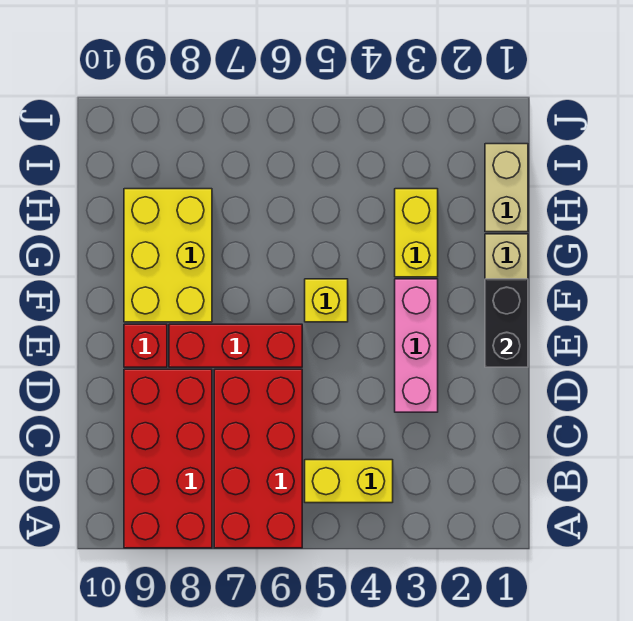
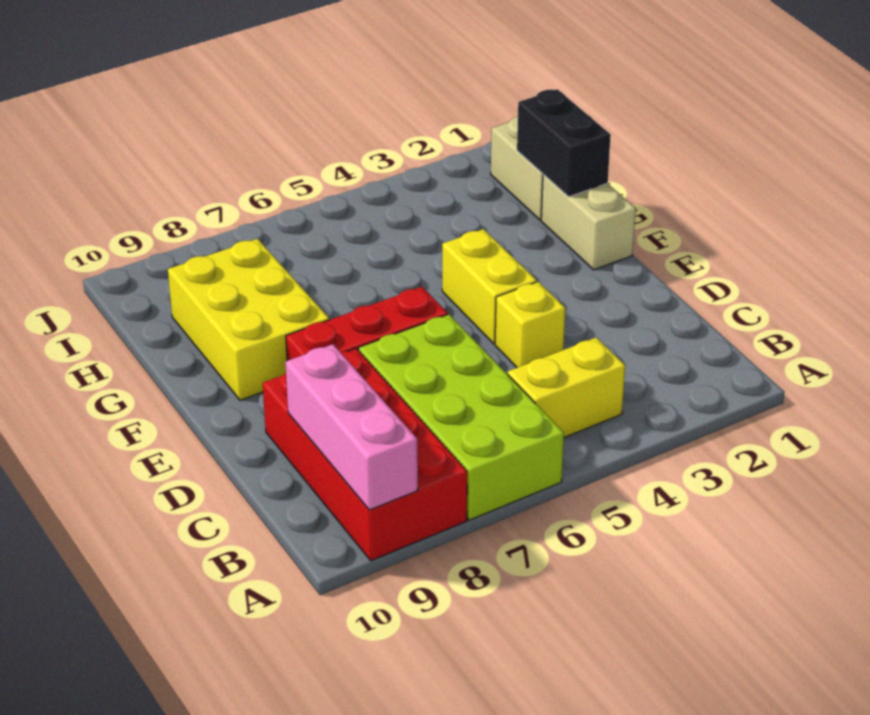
red brick A6:D7 level 1 -> lime brick A6:D7 level 1
pink brick D3:F3 level 1 -> pink brick A9:C9 level 2
black brick E1:F1 level 2 -> black brick G1:H1 level 2
red brick E9 level 1 -> none
yellow brick F5 level 1 -> yellow brick D4 level 1
yellow brick G3:H3 level 1 -> yellow brick E4:F4 level 1

